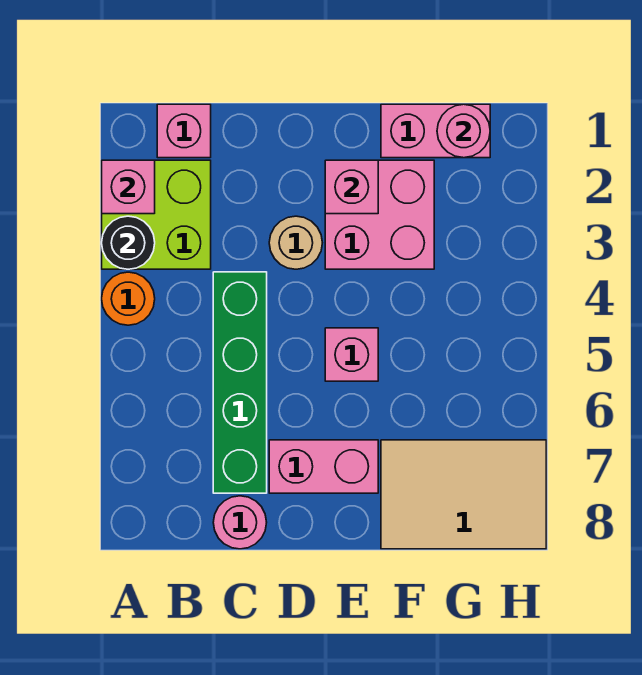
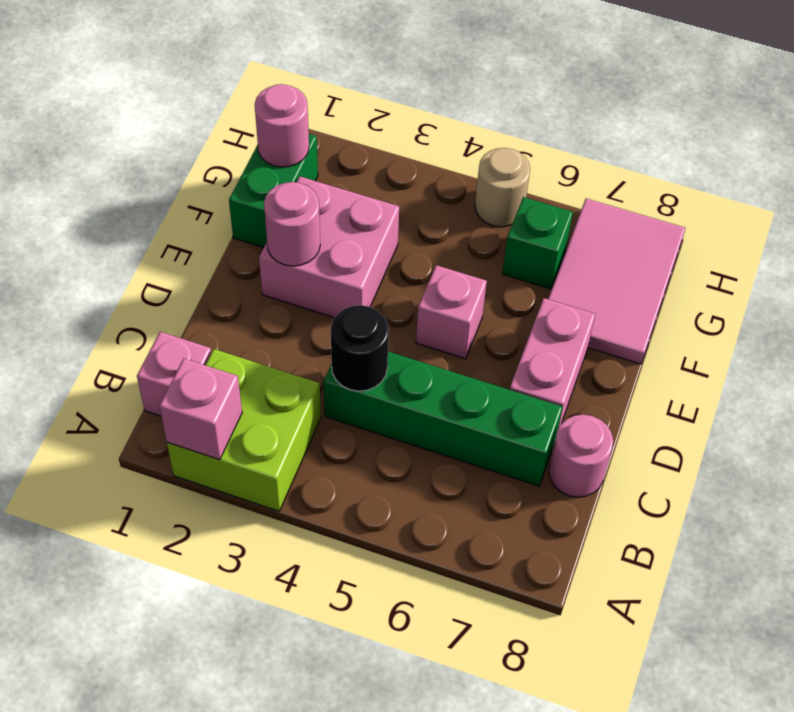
black round brick A3 level 2 -> black round brick C4 level 2
orange round brick A4 level 1 -> none
tan round brick D3 level 1 -> tan round brick H5 level 1
pink brick E2 level 2 -> pink round brick E2 level 2
pink brick F1:G1 level 1 -> green brick F1:G1 level 1
tan tile F7:H8 level 1 -> pink tile F7:H8 level 1
none -> green brick G6 level 1

